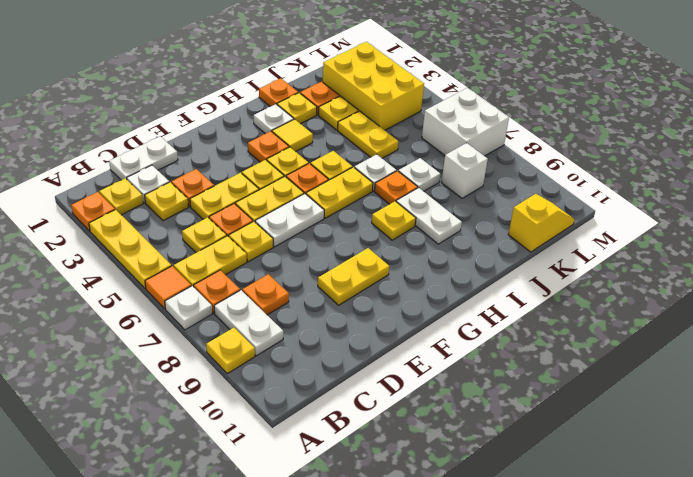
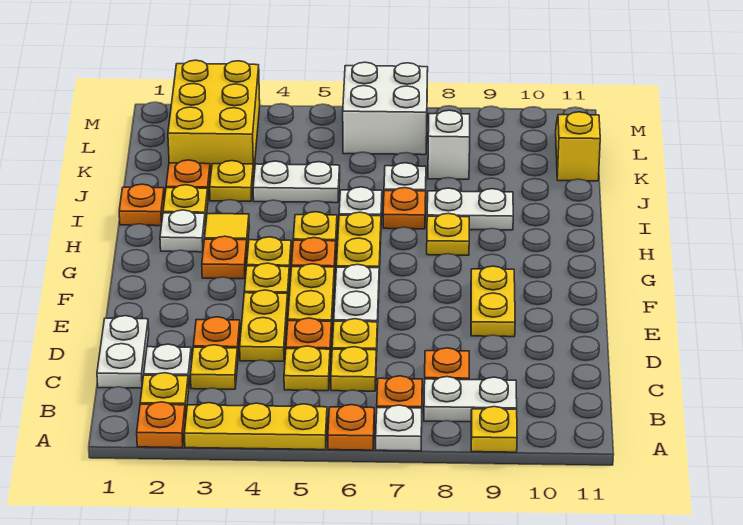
orange tile A6 level 1 -> orange plate A6 level 1
yellow plate B6:C6 level 1 -> yellow plate C6 level 1
yellow plate J4:J5 level 1 -> white plate J4:J5 level 1
yellow brick K2:L4 level 1 -> yellow brick K2:M3 level 1

